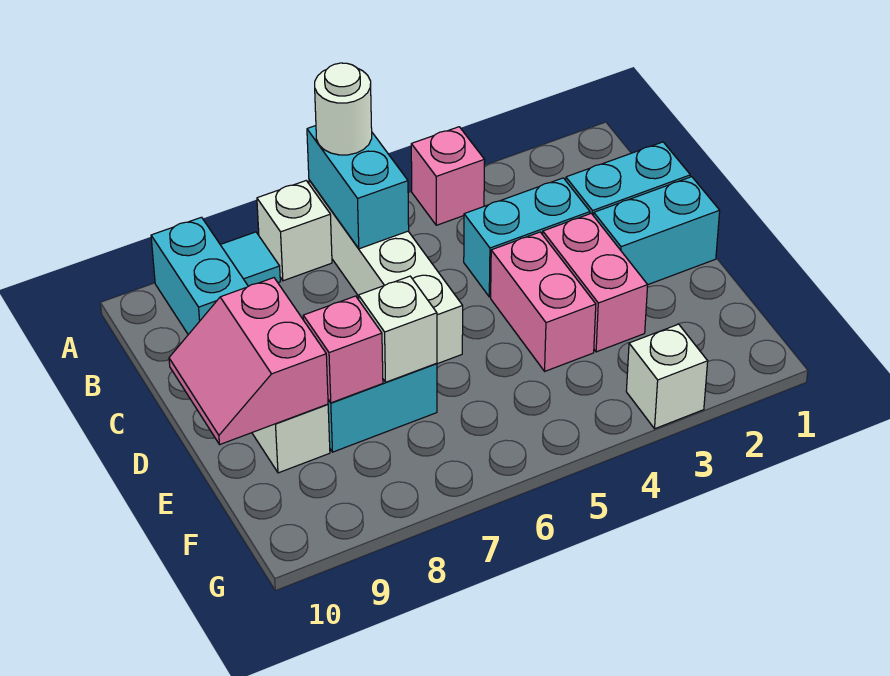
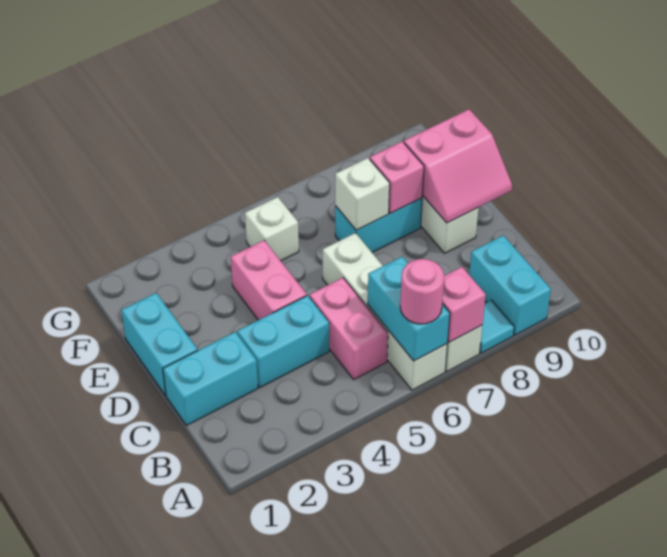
pink brick A4 level 1 -> pink brick A7 level 2
white round brick A6 level 3 -> pink round brick A6 level 3
cyan brick D1:D2 level 1 -> cyan brick D1:E1 level 1
pink brick D3:E3 level 1 -> pink brick B5:C5 level 1
pink slope D9:E10 level 2 top 9 -> pink slope D9:E10 level 2 top E
white brick G3 level 1 -> white brick F5 level 1

